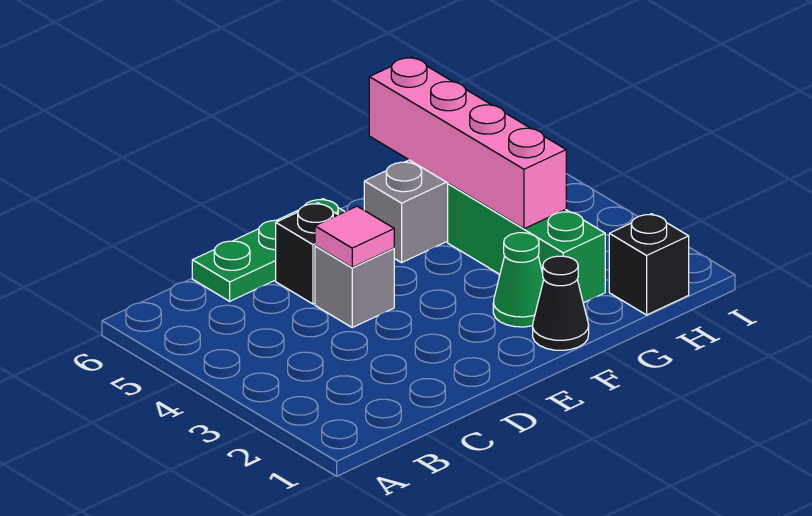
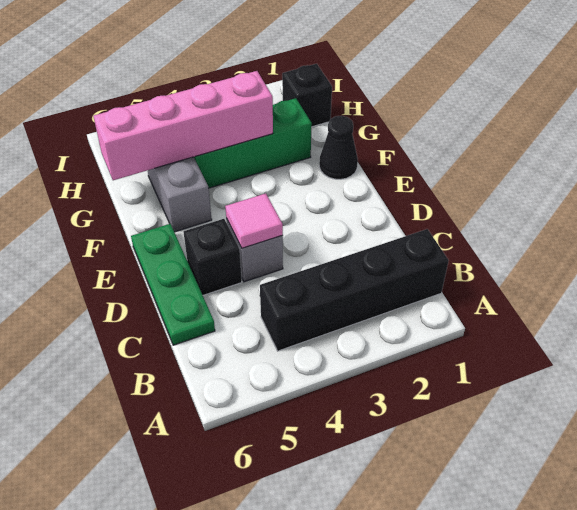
none -> black brick B1:B4 level 1
green cone F2 level 1 -> none

